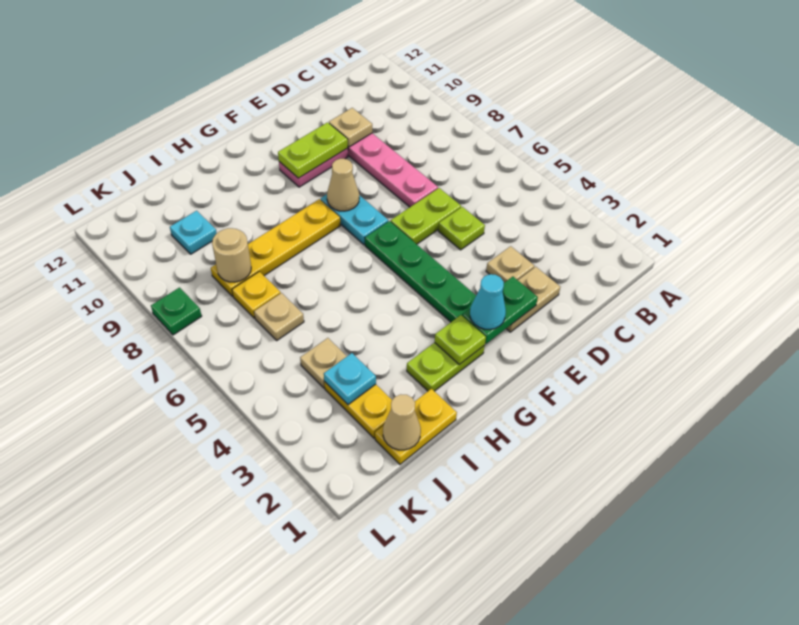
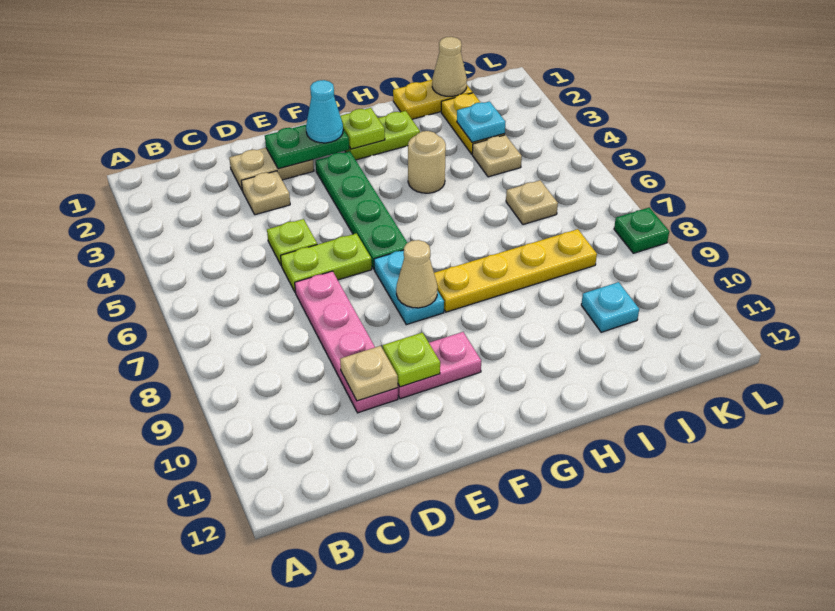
lime plate E10:F10 level 2 -> lime plate E10 level 2
yellow plate J7 level 1 -> none
tan round brick J8 level 2 -> tan round brick H4 level 1

